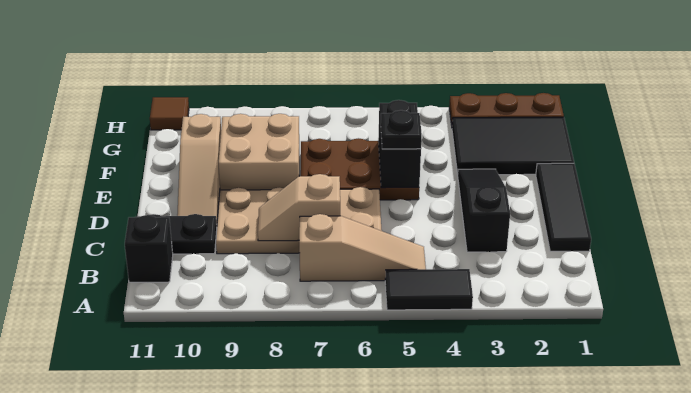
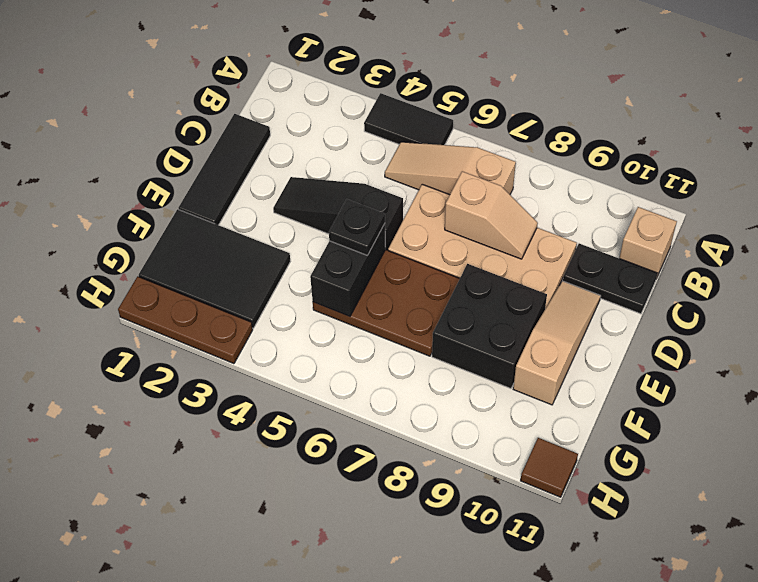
black brick B11 level 1 -> tan brick B11 level 1
black slope C3:E3 level 1 top C -> black slope D3:D5 level 1 top 5
tan brick E8:F9 level 1 -> black brick E8:F9 level 1

